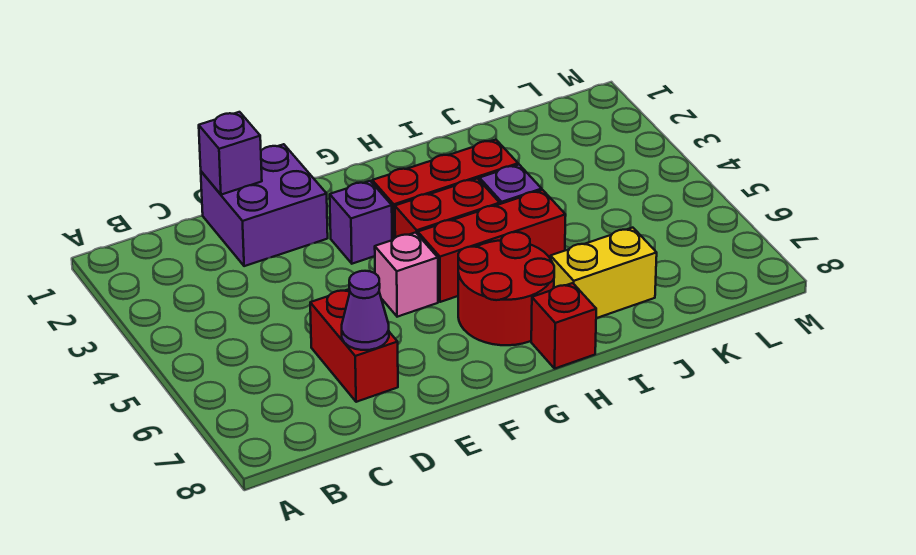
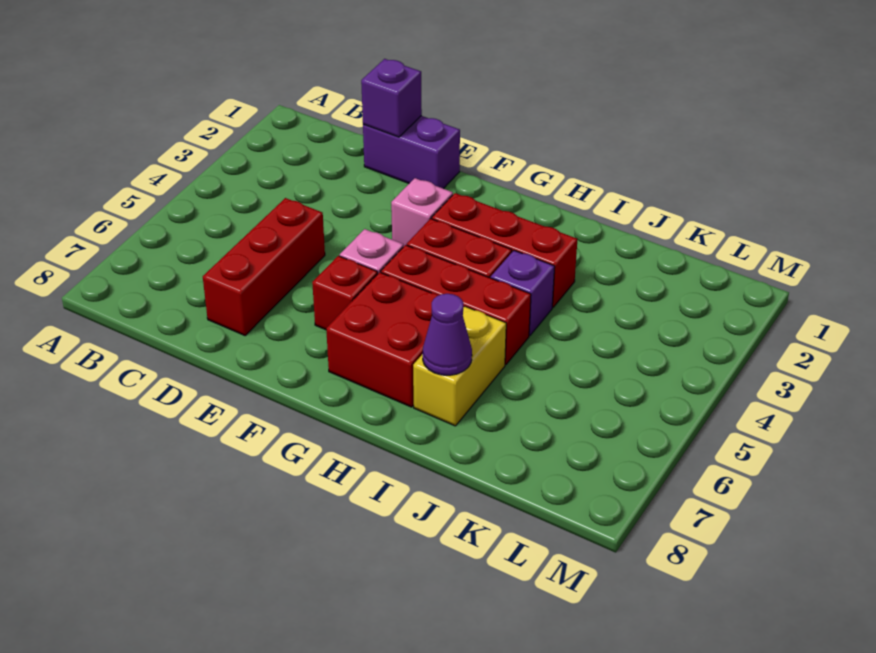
purple brick D1:E2 level 1 -> purple brick D1:E1 level 1
red brick D6:D7 level 1 -> red brick D5:D7 level 1
purple cone D7 level 2 -> purple cone I7 level 2
purple brick F3 level 1 -> pink brick F3 level 1
red round brick G6:H7 level 1 -> red brick G6:H7 level 1
red brick H8 level 1 -> red brick F6 level 1
yellow brick I7:J7 level 1 -> yellow brick I6:I7 level 1

